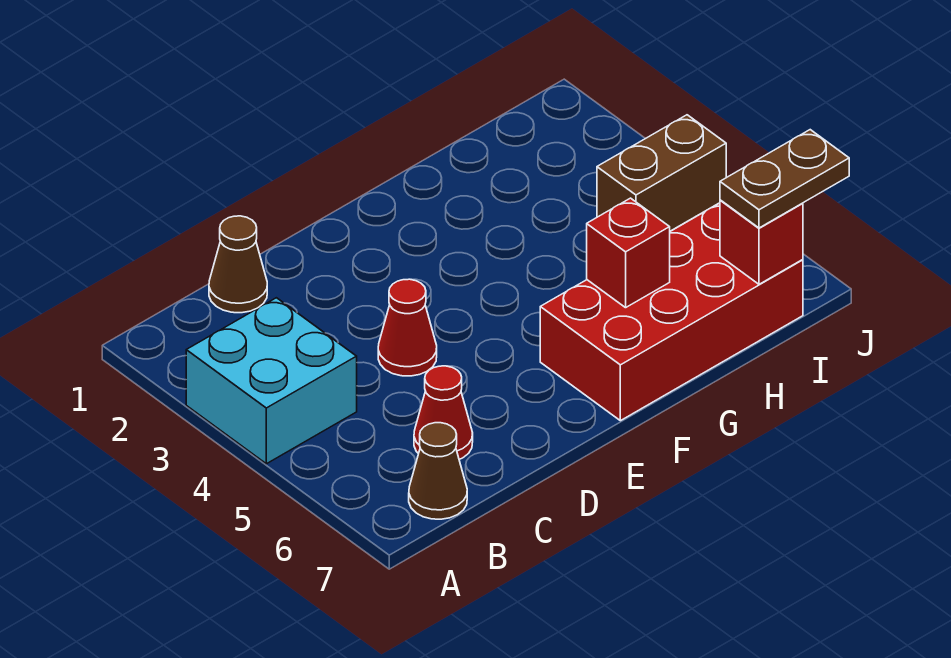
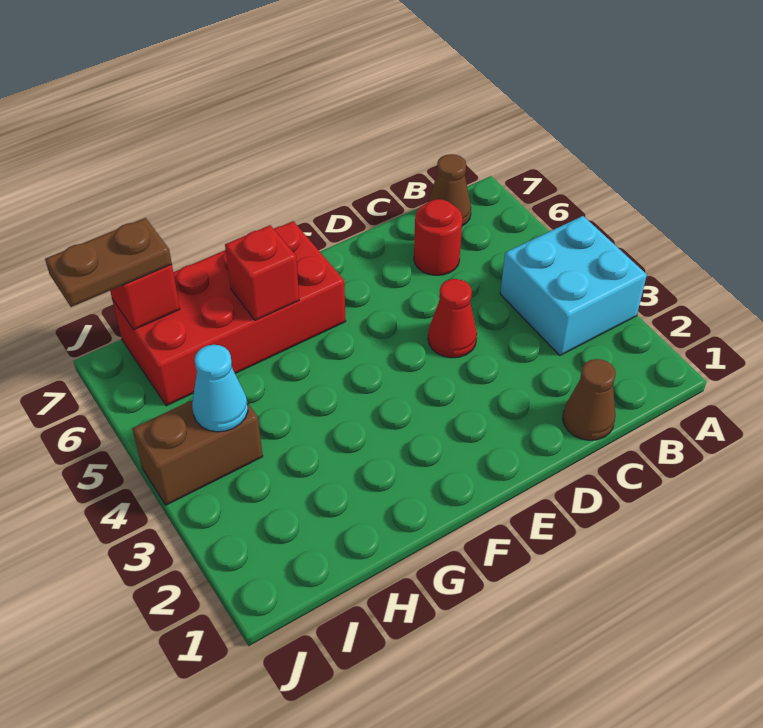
red cone C6 level 1 -> red round brick C6 level 1
none -> cyan cone I4 level 2

